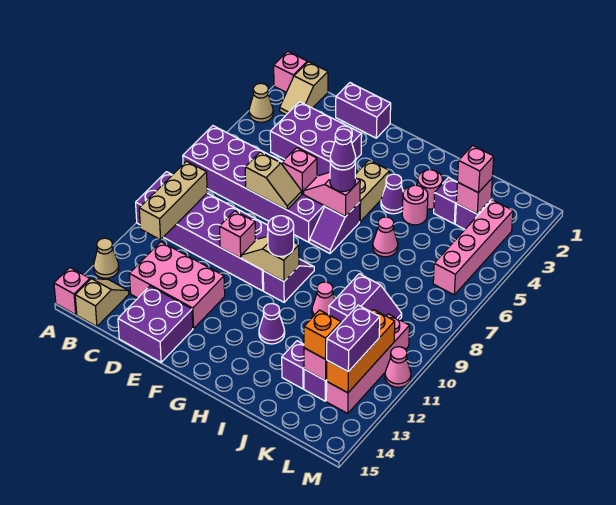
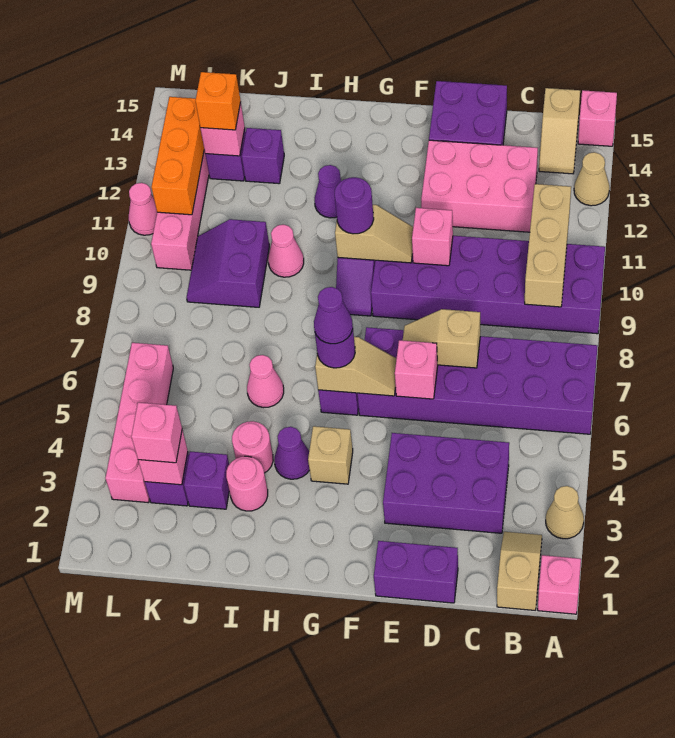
pink slope F6:G6 level 2 top G -> tan slope F6:G6 level 2 top G
tan brick G4:G5 level 1 -> tan brick G4 level 1
purple brick L12:L13 level 3 -> none

